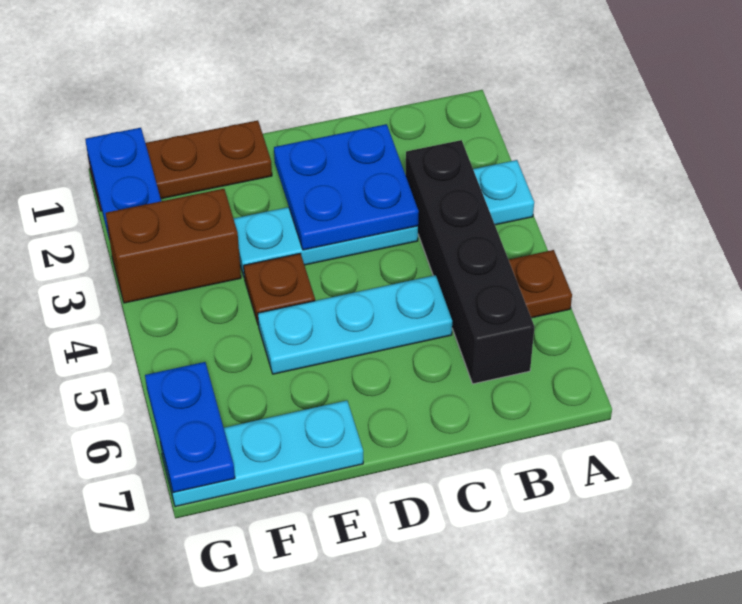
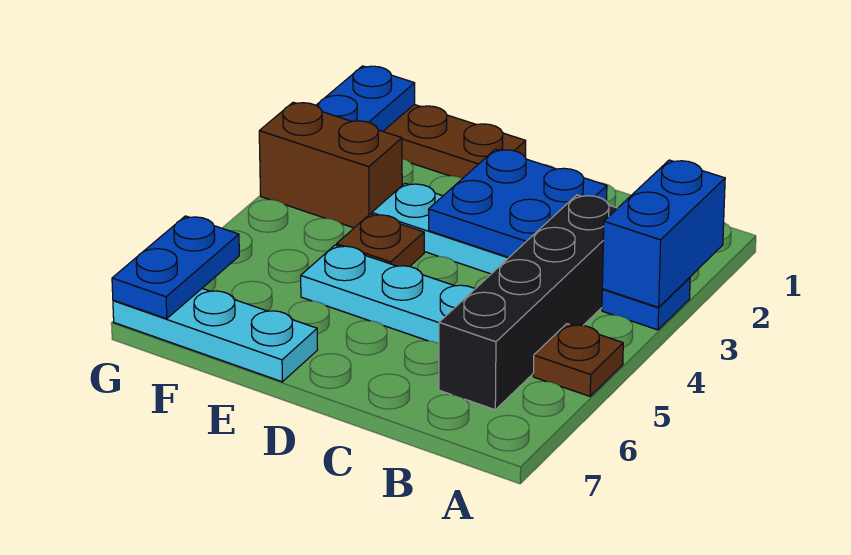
none -> blue brick A2:A3 level 2
cyan plate A3 level 1 -> blue plate A3 level 1

